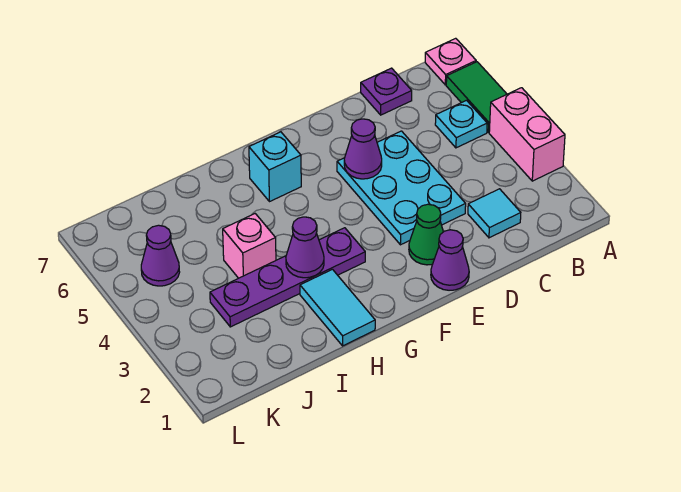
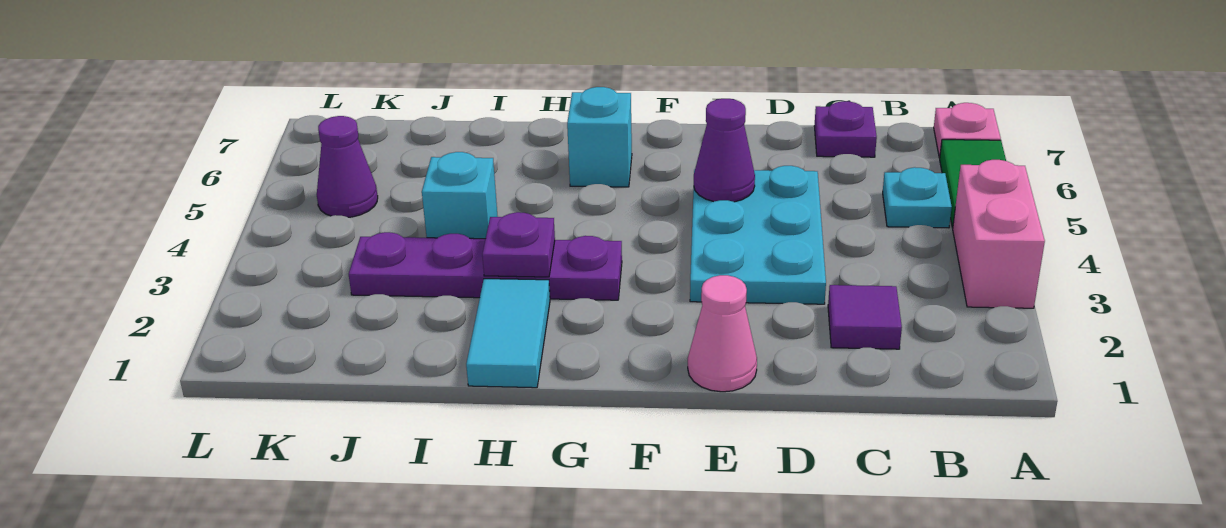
cyan tile C2 level 1 -> purple tile C2 level 1
purple cone E1 level 1 -> pink cone E1 level 1
green cone E2 level 1 -> none
purple cone H3 level 2 -> purple plate H3 level 2
pink brick I4 level 1 -> cyan brick I4 level 1

